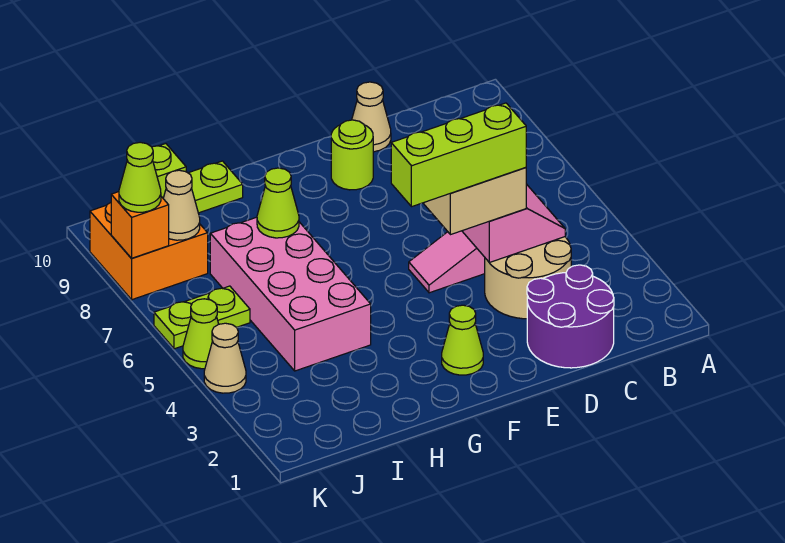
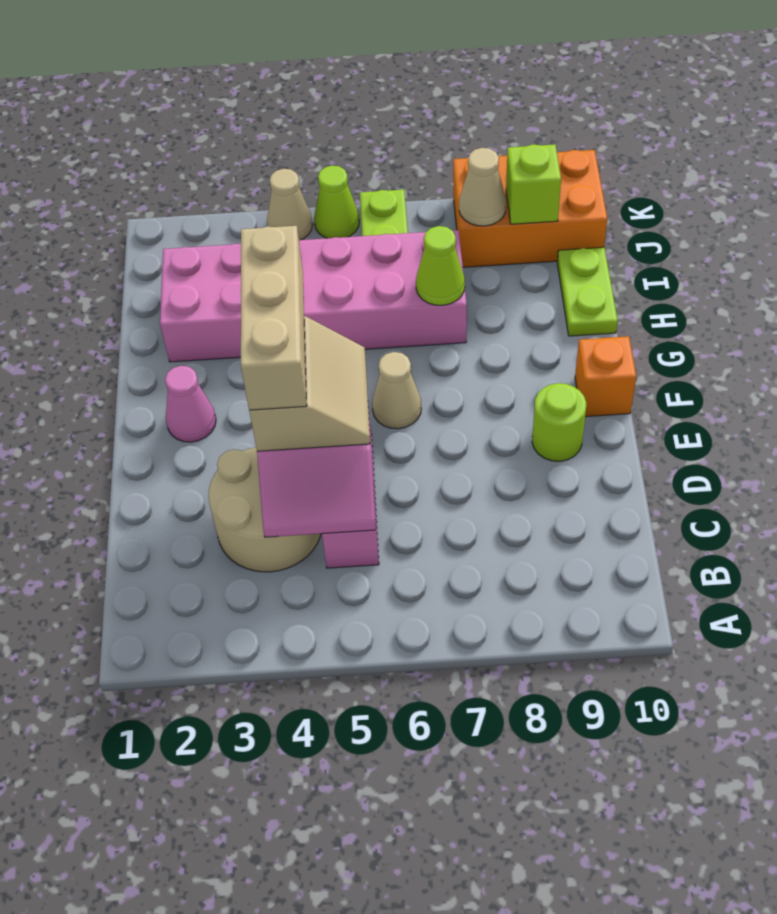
purple round brick C1:D2 level 1 -> none
lime brick D4:F4 level 4 -> tan brick D4:F4 level 4
tan cone D10 level 1 -> tan cone F6 level 1
lime cone F2 level 1 -> pink cone F2 level 1
pink brick H4:I7 level 1 -> pink brick H2:I7 level 1
orange brick J8:K9 level 1 -> orange brick J8:K10 level 1
orange brick K8 level 2 -> orange brick F10 level 1
lime cone K8 level 3 -> none

